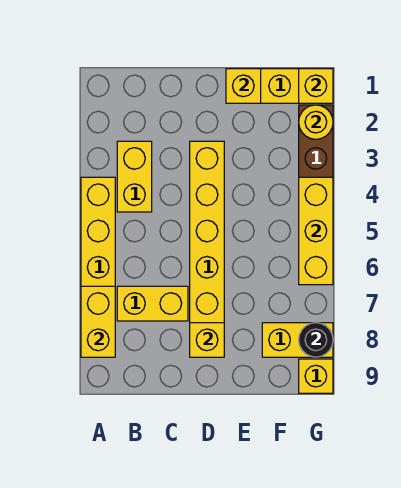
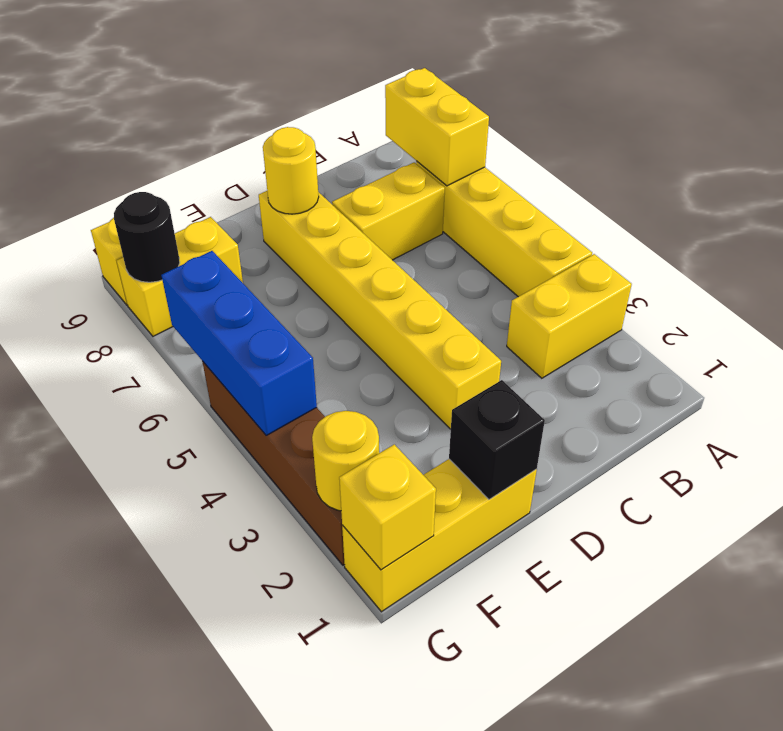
yellow brick B3:B4 level 1 -> yellow brick A3:B3 level 1
yellow brick D8 level 2 -> yellow round brick D8 level 2
yellow brick E1 level 2 -> black brick E1 level 2
yellow brick G4:G6 level 2 -> blue brick G4:G6 level 2

